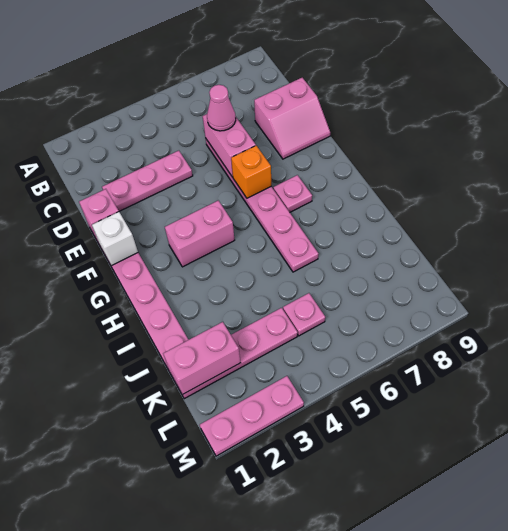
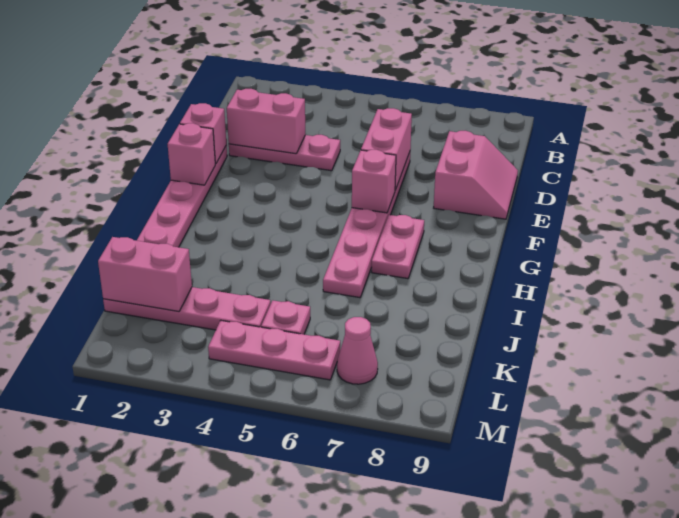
pink cone D6 level 3 -> pink cone L7 level 1
pink slope D8:E9 level 1 top D -> pink slope D8:E9 level 1 top 8
white brick F1 level 2 -> pink brick F1 level 2
orange brick F6 level 2 -> pink brick F6 level 2
pink brick G3:G4 level 1 -> pink brick D2:D3 level 2
pink plate G7 level 1 -> pink plate G7:H7 level 1
pink plate M1:M3 level 1 -> pink plate L4:L6 level 1

